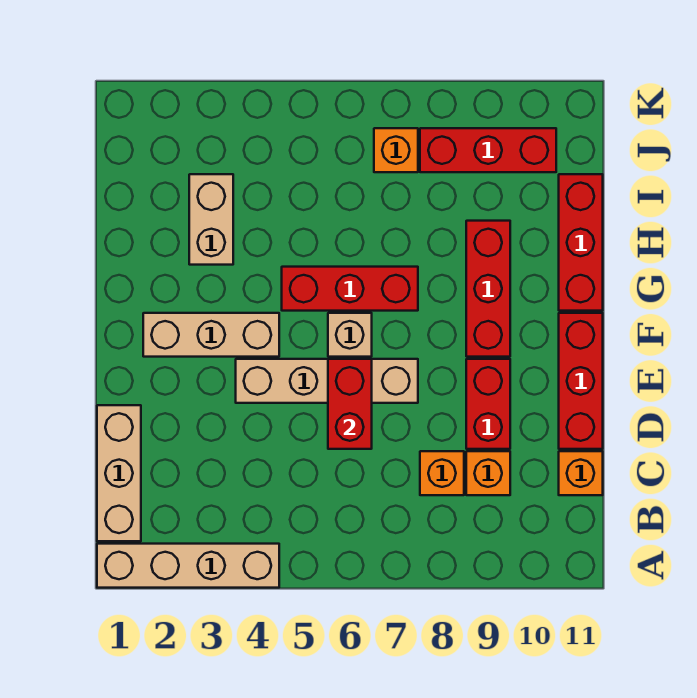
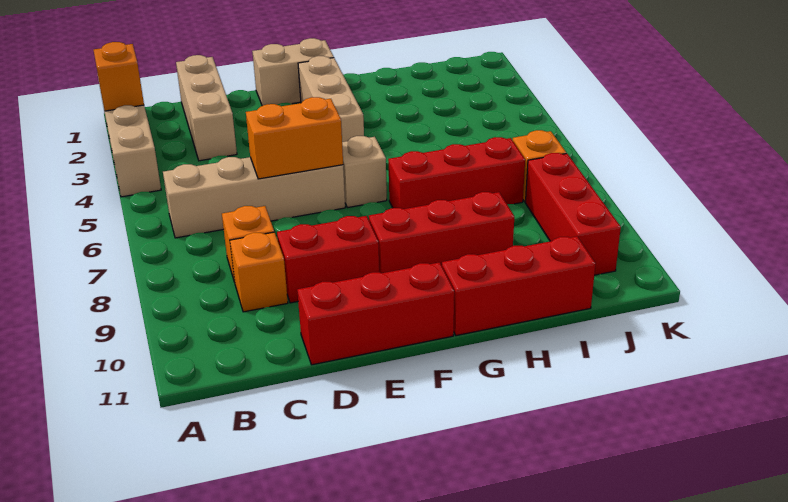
tan brick B1:D1 level 1 -> tan brick C1:C3 level 1
orange brick C11 level 1 -> orange brick A2 level 2
red brick D6:E6 level 2 -> orange brick D6:E6 level 2
tan brick E4:E7 level 1 -> tan brick B6:E6 level 1
red brick G5:G7 level 1 -> red brick G7:I7 level 1
tan brick H3:I3 level 1 -> tan brick E1:F1 level 1

